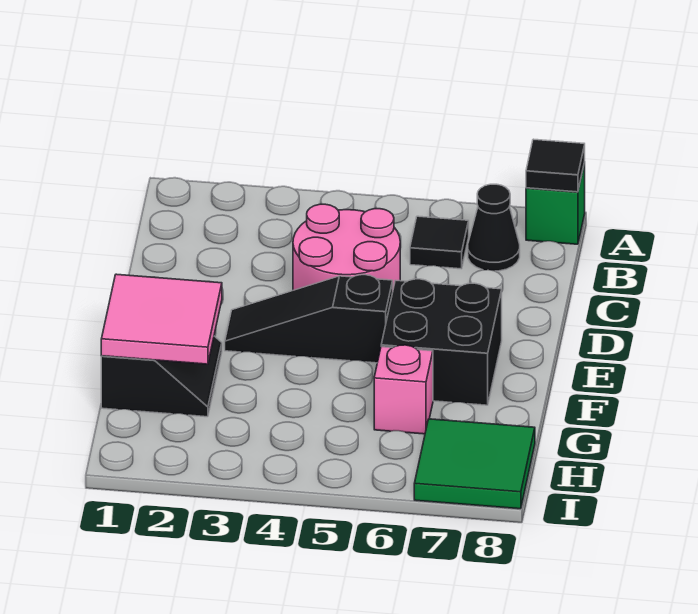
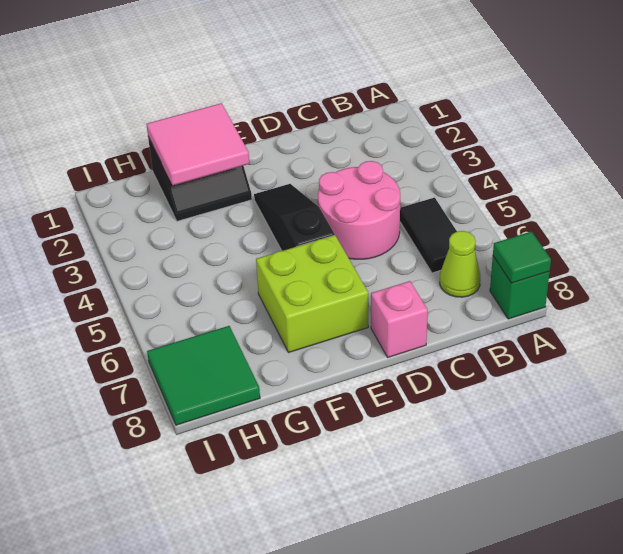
black tile A8 level 2 -> green tile A8 level 2
black tile B6 level 1 -> black tile B5:B6 level 1
black cone B7 level 1 -> lime cone B7 level 1
black brick E6:F7 level 1 -> lime brick E6:F7 level 1
pink brick G6 level 1 -> pink brick D8 level 1

